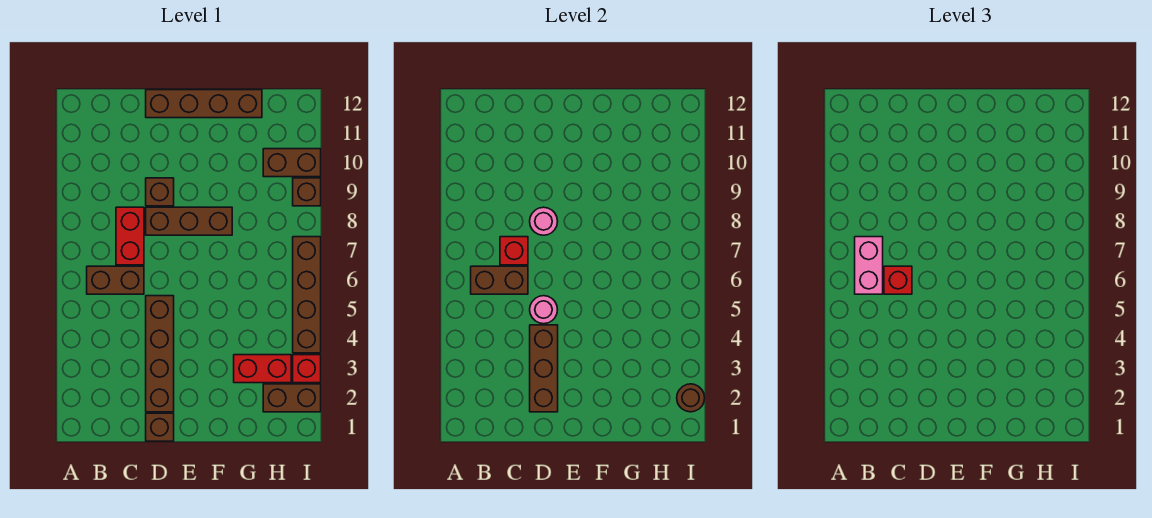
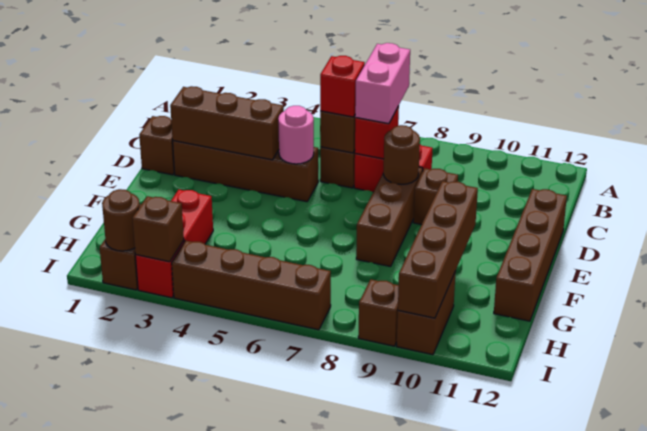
pink brick B6:B7 level 3 -> pink brick B7:C7 level 3
pink round brick D8 level 2 -> brown round brick D8 level 2
none -> brown brick F10:I10 level 2
none -> brown brick I3 level 2

